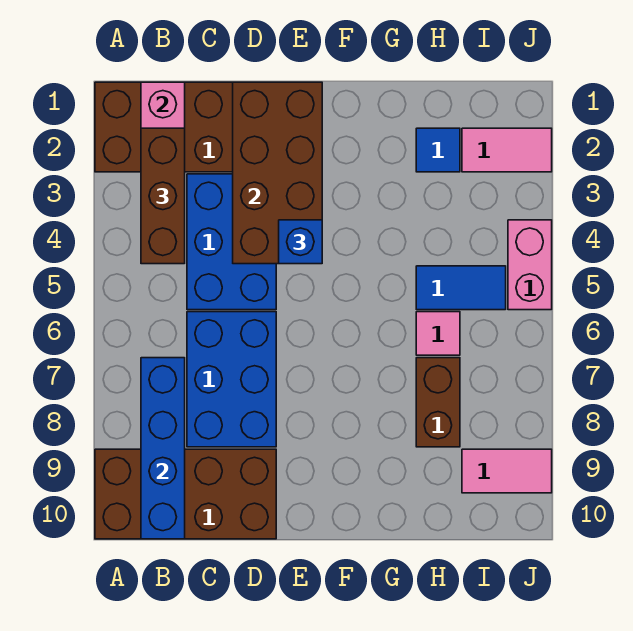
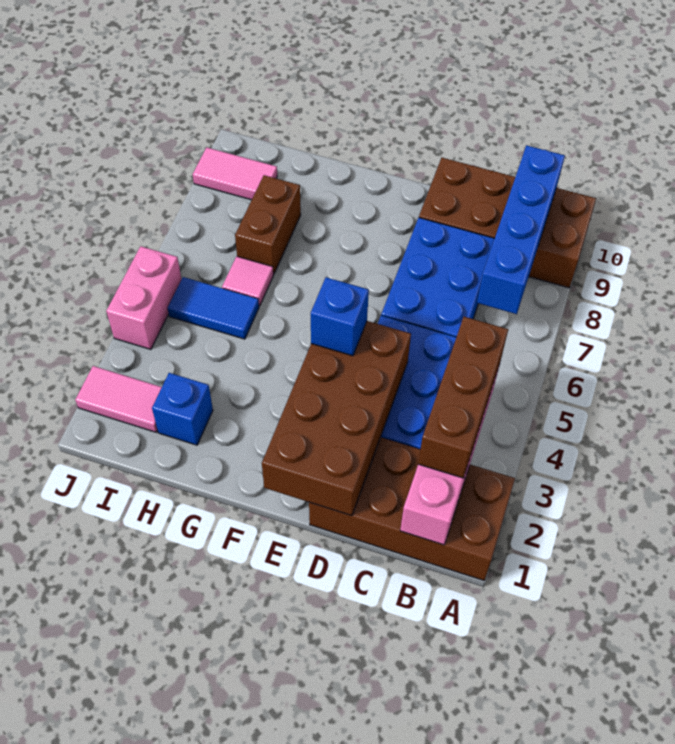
blue tile H2 level 1 -> blue brick H2 level 1

